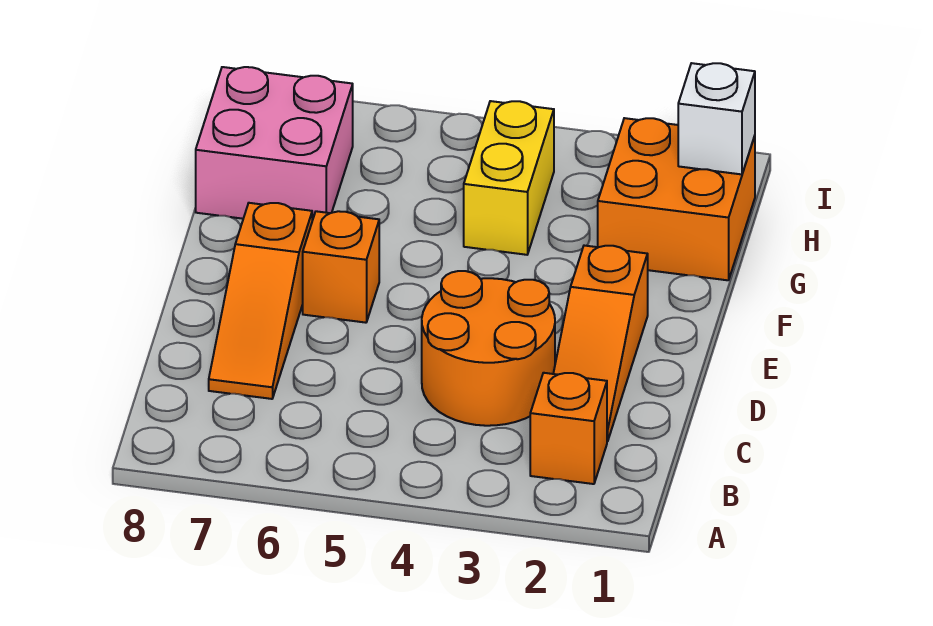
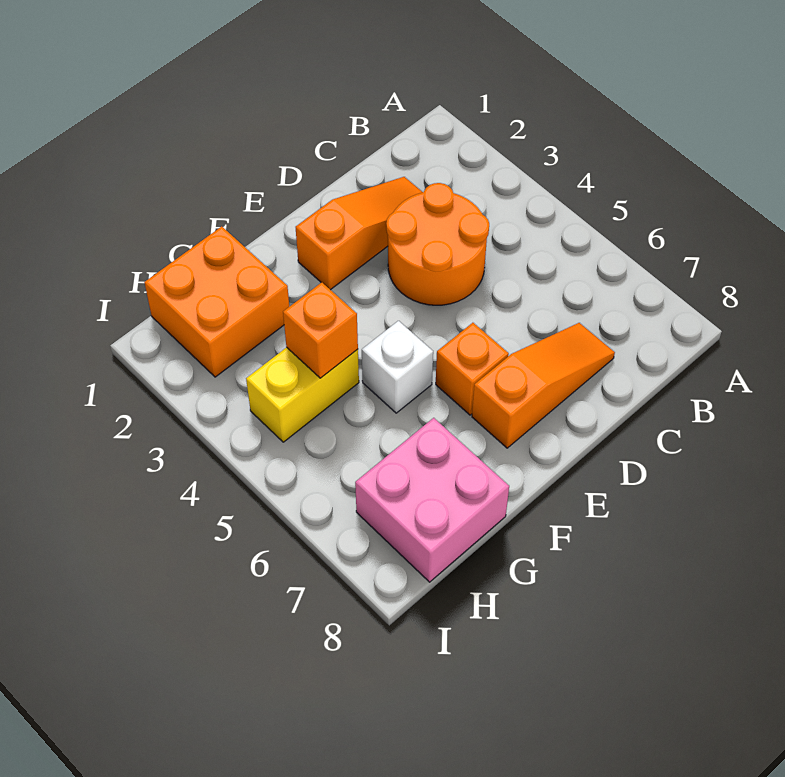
orange brick B2 level 1 -> orange brick G4 level 2
white brick H1 level 2 -> white brick F5 level 1

